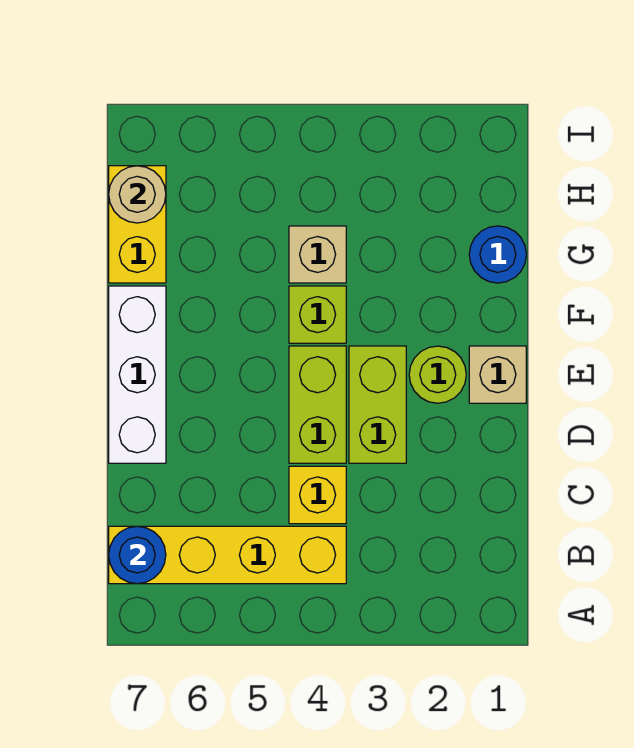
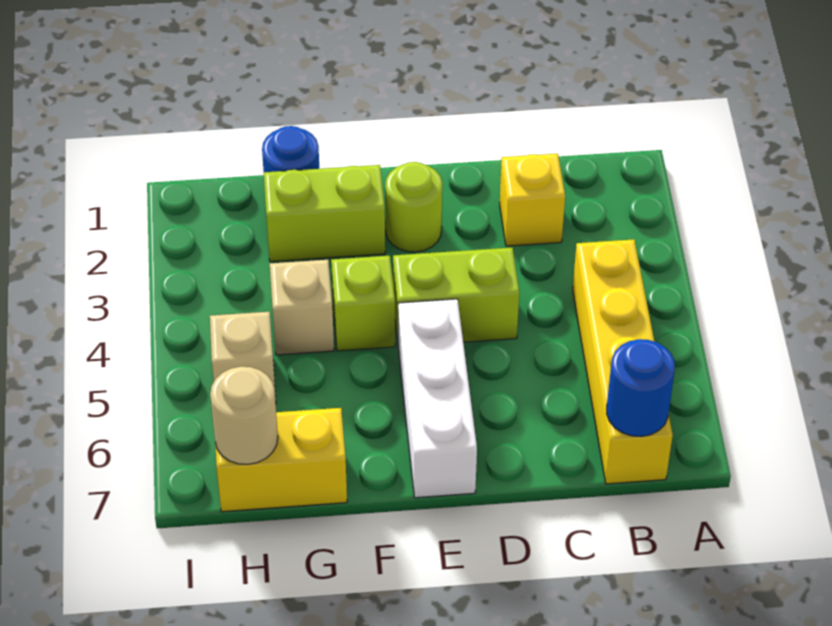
yellow brick C4 level 1 -> yellow brick C2 level 1
lime brick D3:E3 level 1 -> lime brick F2:G2 level 1
white brick D7:F7 level 1 -> white brick E5:E7 level 1
tan brick E1 level 1 -> tan brick H5 level 1

